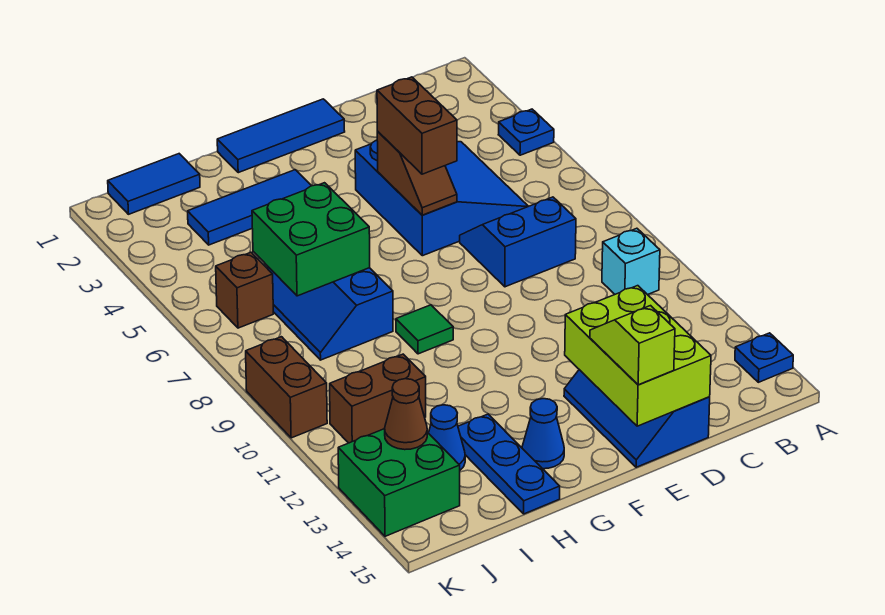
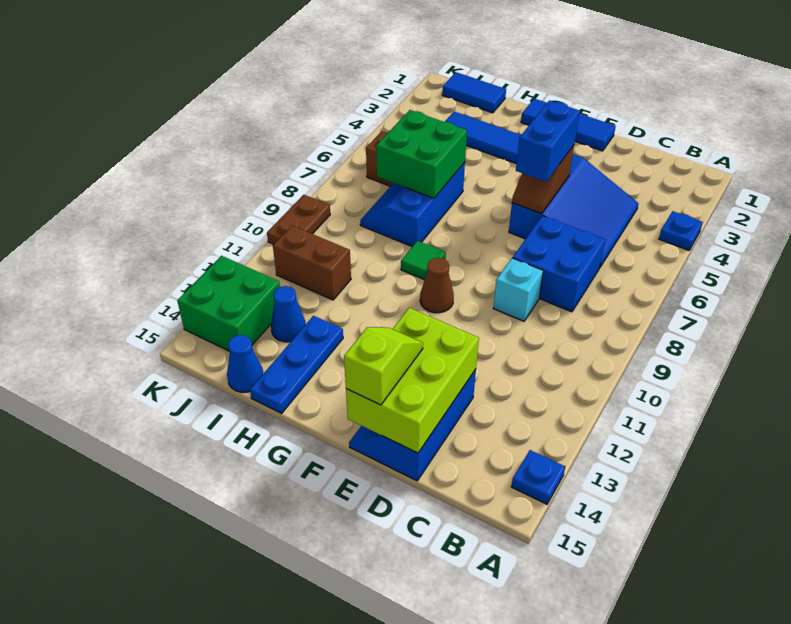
cyan brick B10 level 1 -> cyan brick D9 level 1
blue slope C7:D8 level 1 top 8 -> blue brick C7:D8 level 1
brown brick E5:E6 level 3 -> blue brick E5:E6 level 3
blue cone G14 level 1 -> blue cone I15 level 1
brown cone J13 level 2 -> brown cone F10 level 1
brown brick K9:K10 level 1 -> brown plate K9:K10 level 1

